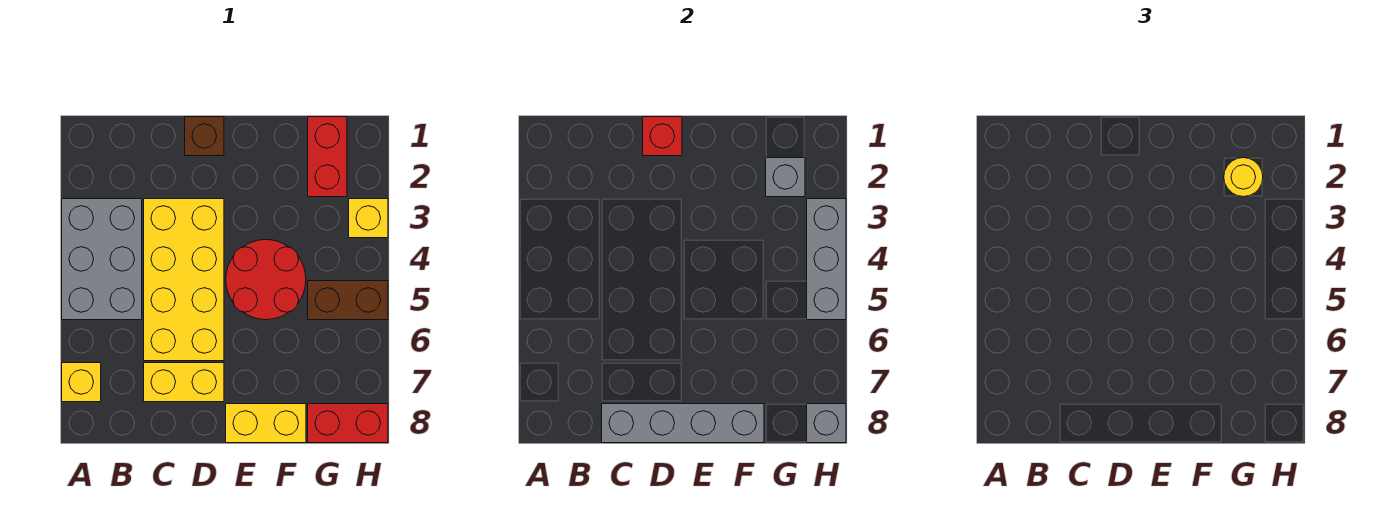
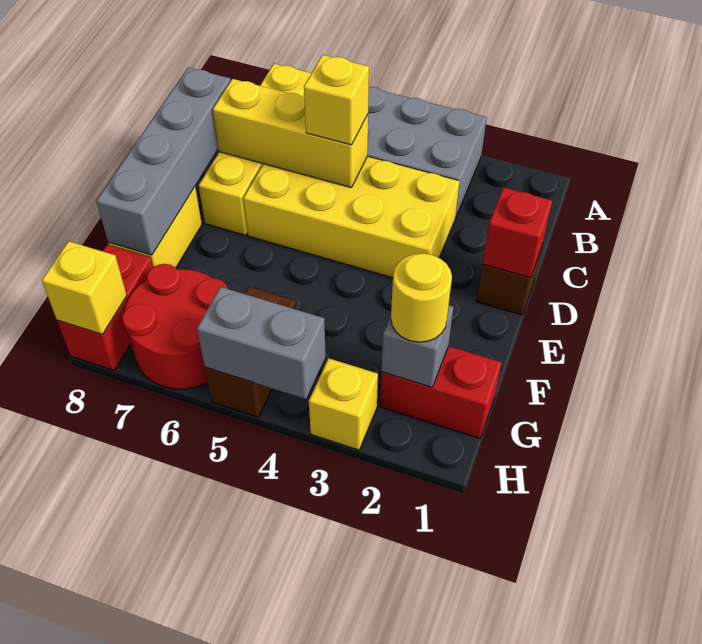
none -> yellow brick C5:C7 level 2
none -> yellow brick C5 level 3
red round brick E4:F5 level 1 -> red round brick G6:H7 level 1
grey brick H3:H5 level 2 -> grey brick H4:H5 level 2
grey brick H8 level 2 -> yellow brick H8 level 2

